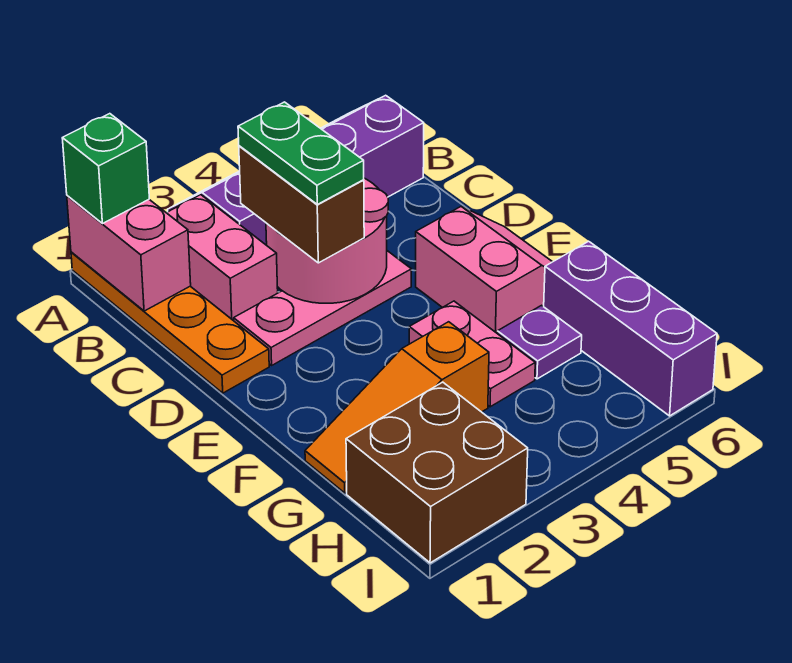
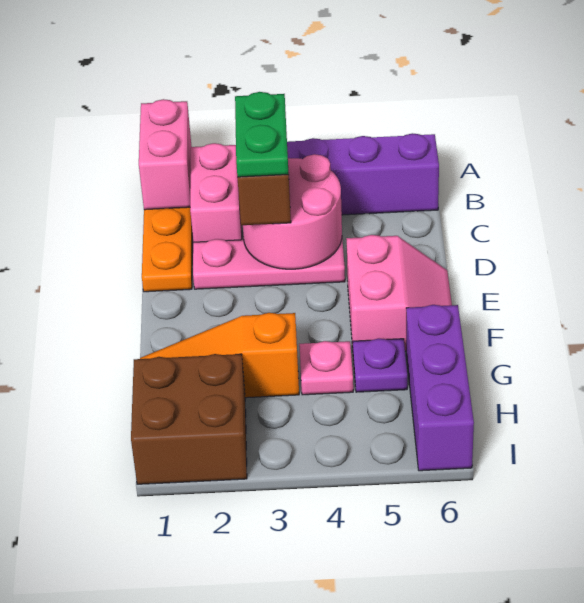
green brick A1 level 3 -> none
pink plate F4:G4 level 1 -> pink plate G4 level 1

